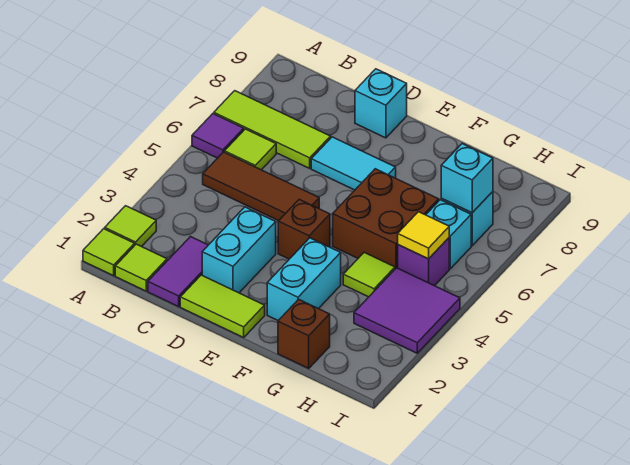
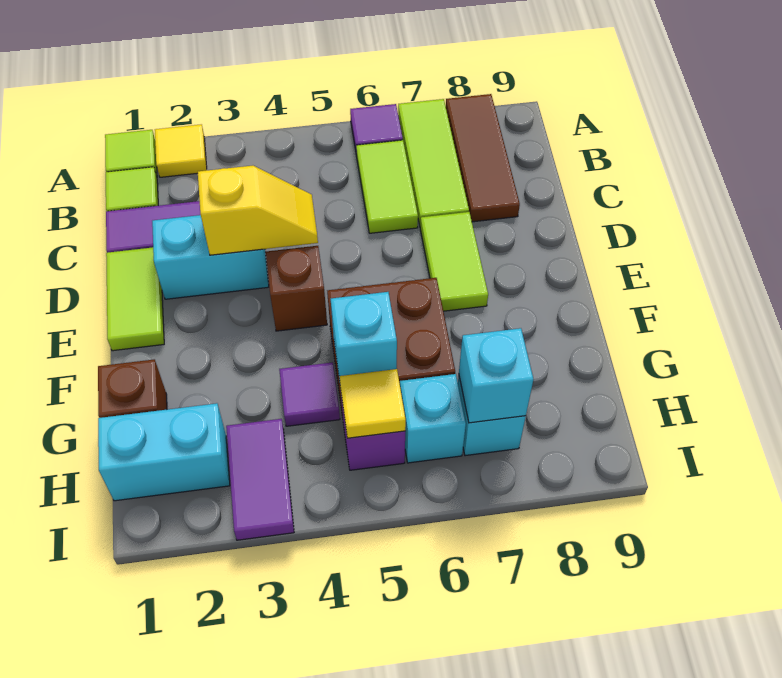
lime tile A2 level 1 -> yellow tile A2 level 1
brown tile B5:D5 level 1 -> brown tile A8:C8 level 1
lime tile B6 level 1 -> lime tile B6:C6 level 1
none -> yellow slope D3:D4 level 2 top 3
cyan tile D7:E7 level 1 -> lime tile D7:E7 level 1
cyan brick D9 level 1 -> cyan brick G5 level 2
cyan brick F2:F3 level 1 -> cyan brick H1:H2 level 1
lime tile G4 level 1 -> purple tile G4 level 1
purple tile H3:I4 level 1 -> purple tile H3:I3 level 1

